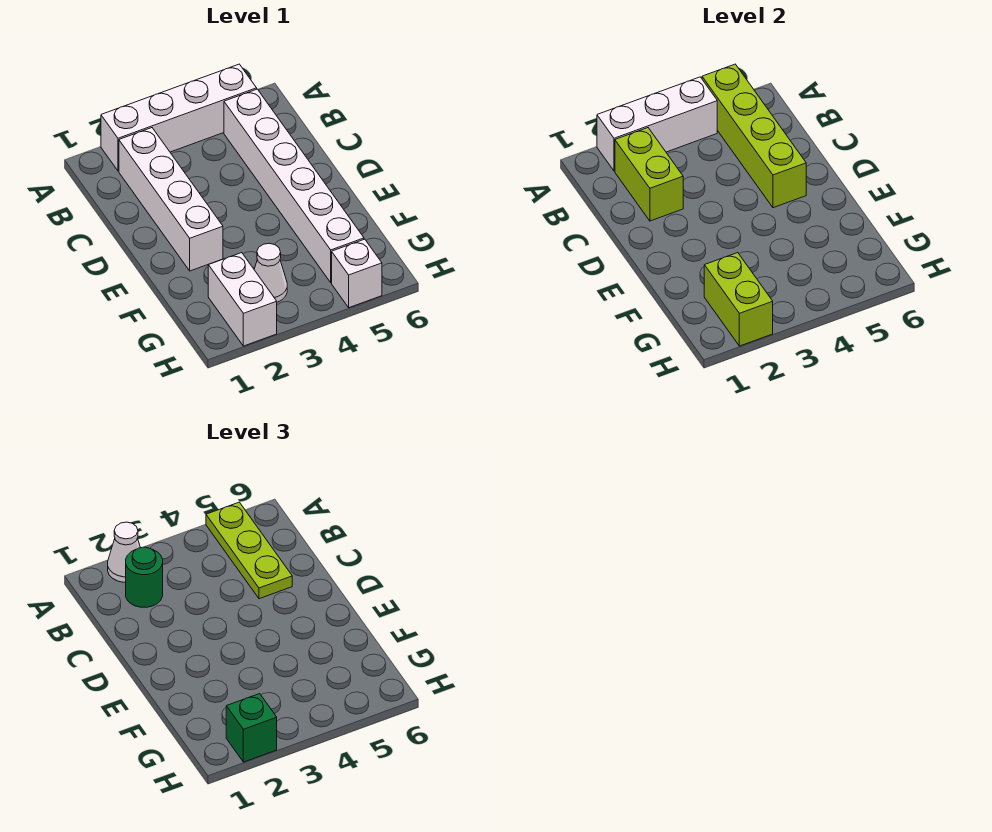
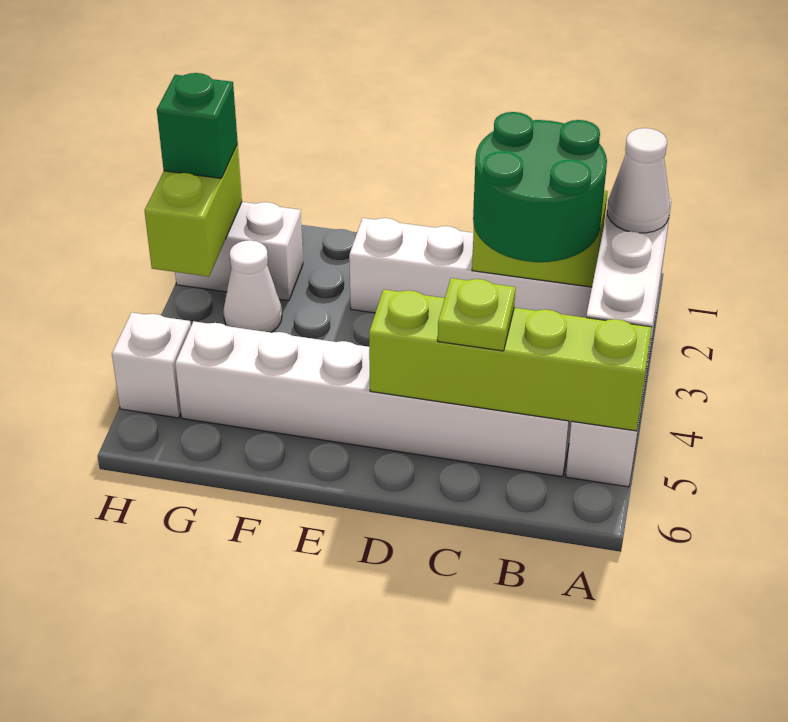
lime plate A5:C5 level 3 -> lime plate C5 level 3
green round brick B2 level 3 -> green round brick B2:C3 level 3
lime brick G2:H2 level 2 -> lime brick H2:H3 level 2

